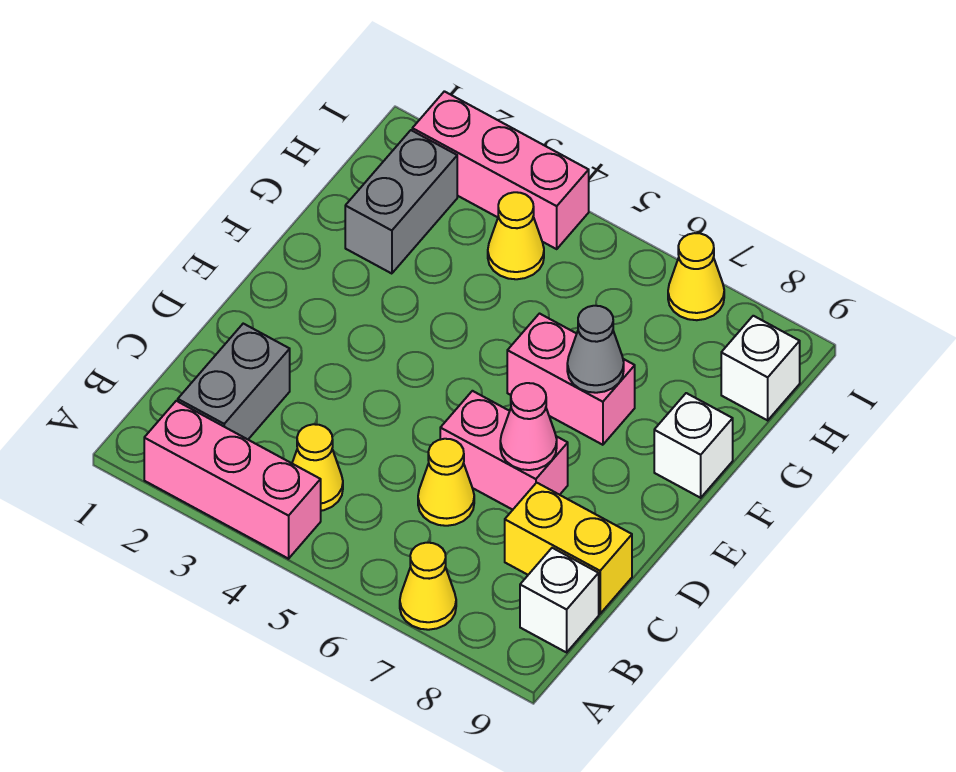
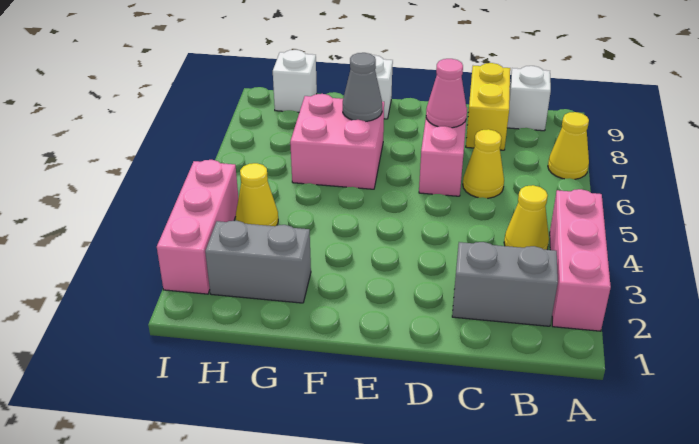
pink brick F6:F7 level 1 -> pink brick F6:G7 level 1
yellow cone I7 level 1 -> none

